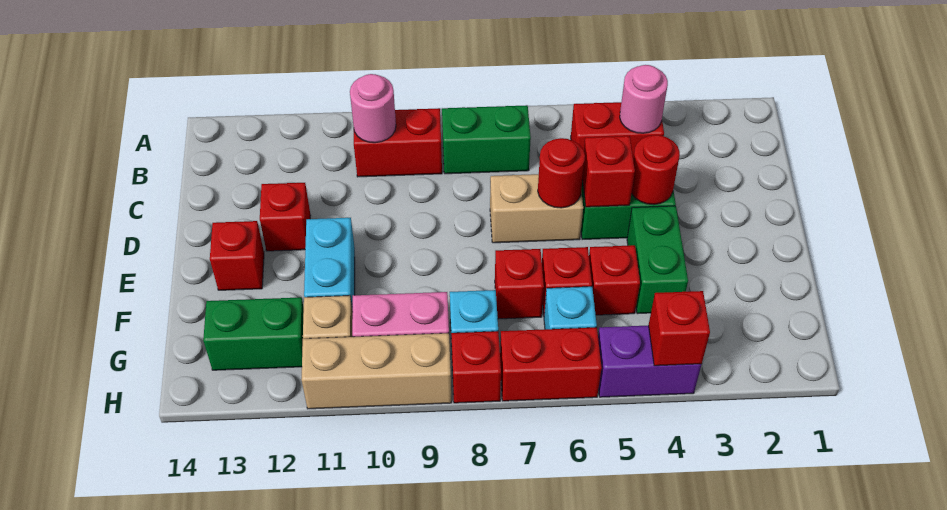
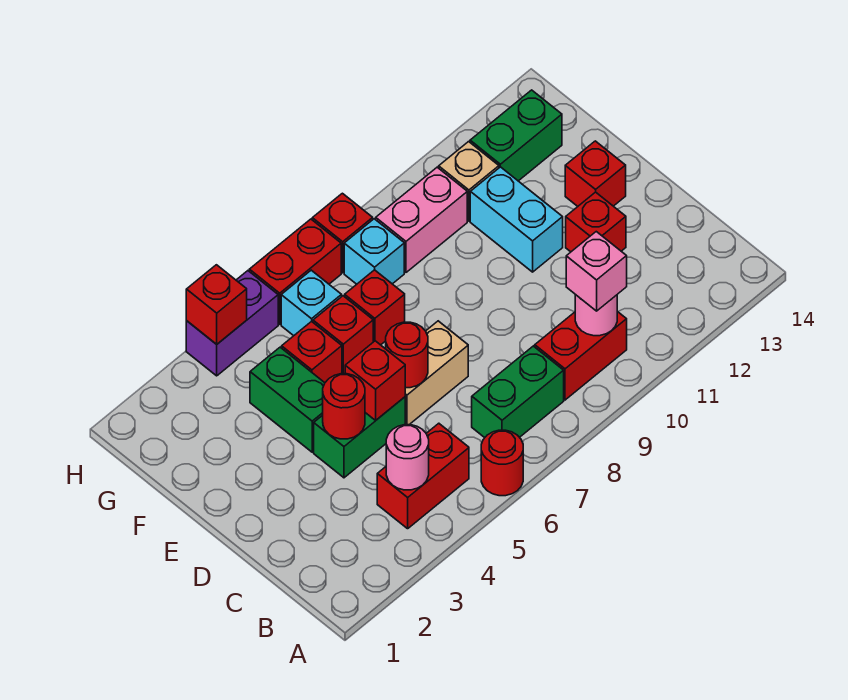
none -> red round brick A6 level 1
none -> pink brick B10 level 3
tan brick H9:H11 level 1 -> none

